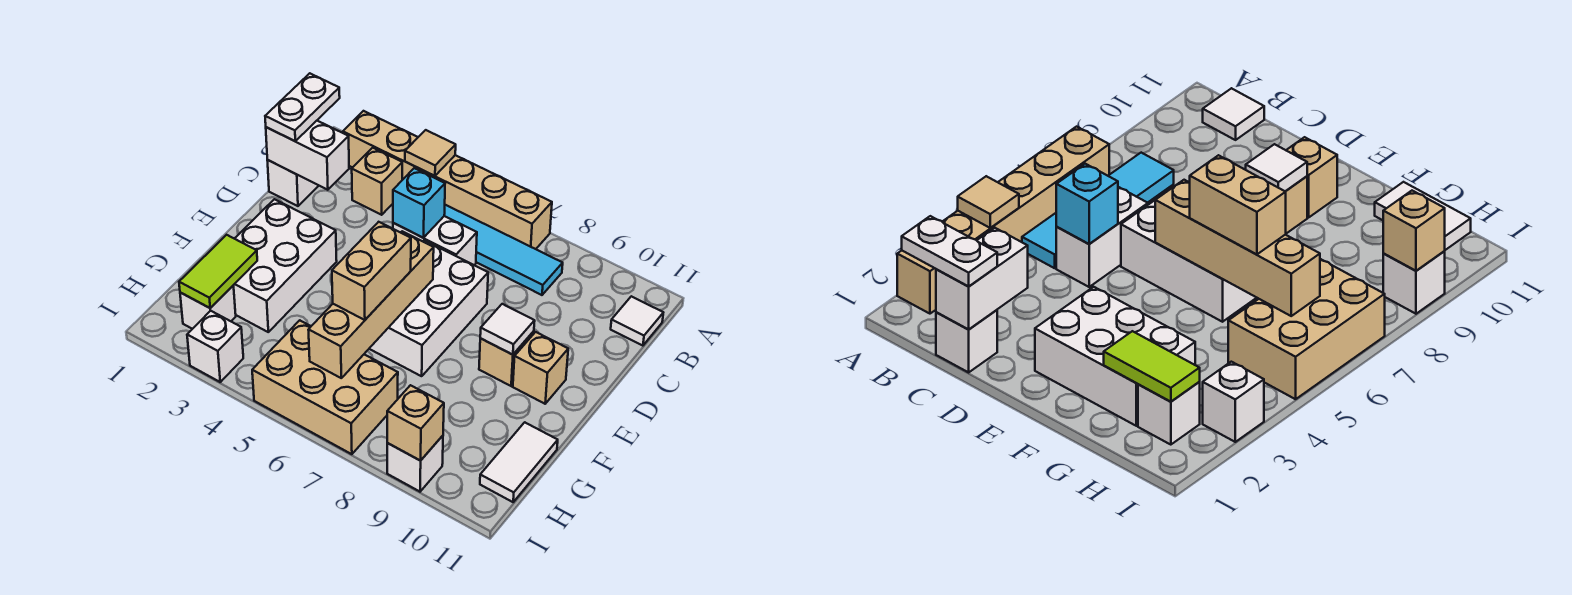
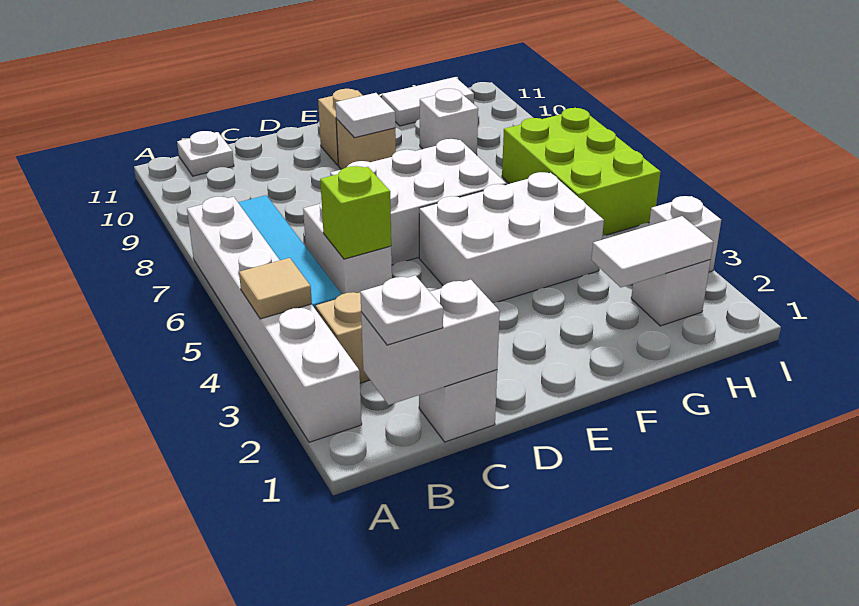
tan brick A2:A7 level 1 -> white brick A2:A7 level 1
white plate B1:C1 level 3 -> white plate B1 level 3
white tile B11 level 1 -> white plate B11 level 1
white brick C1:C2 level 2 -> white brick B1:C1 level 2
cyan brick C5 level 2 -> lime brick C5 level 2
white brick E2:G3 level 1 -> white brick E4:G5 level 1
tan brick E6:H6 level 2 -> none
tan brick F6:G6 level 3 -> none
lime tile G2:H2 level 2 -> white tile G2:H2 level 2
tan brick H5:I7 level 1 -> lime brick H5:I7 level 1
white brick I9 level 1 -> white brick G9 level 1
tan brick I9 level 2 -> none

